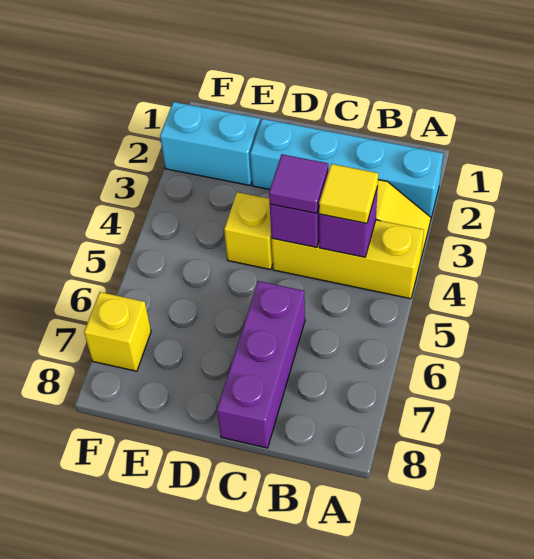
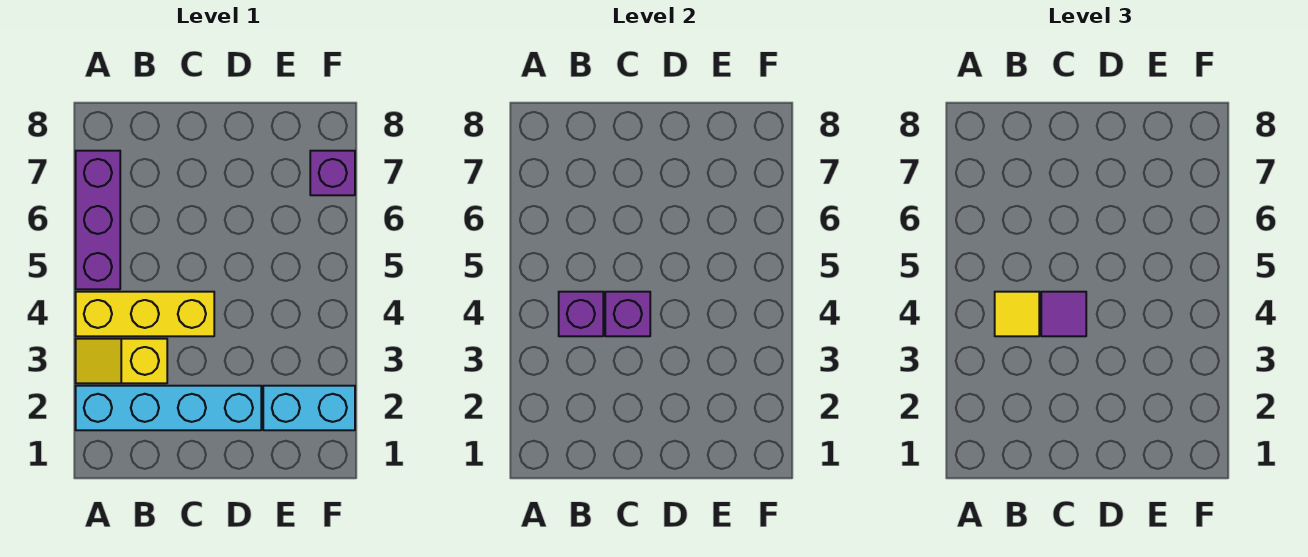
purple brick C6:C8 level 1 -> purple brick A5:A7 level 1
yellow brick D4 level 1 -> none
yellow brick F7 level 1 -> purple brick F7 level 1

